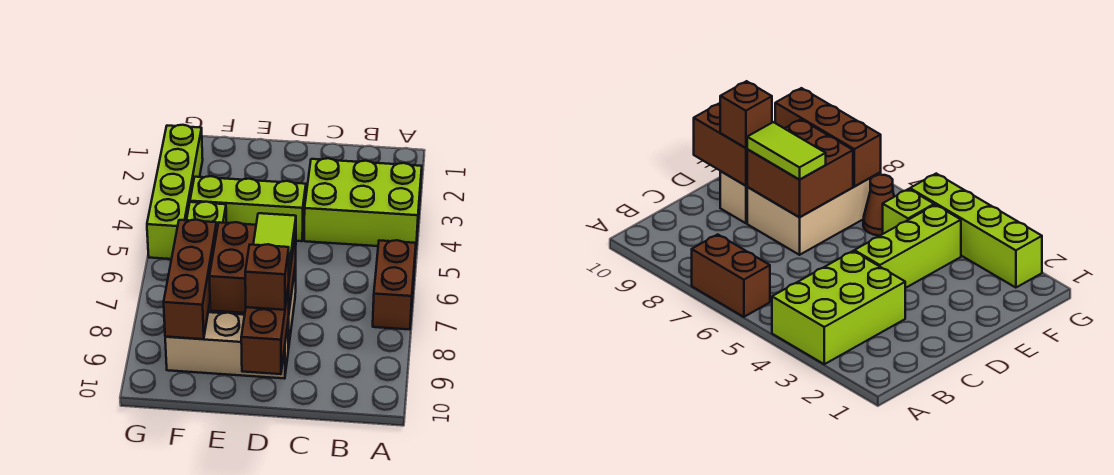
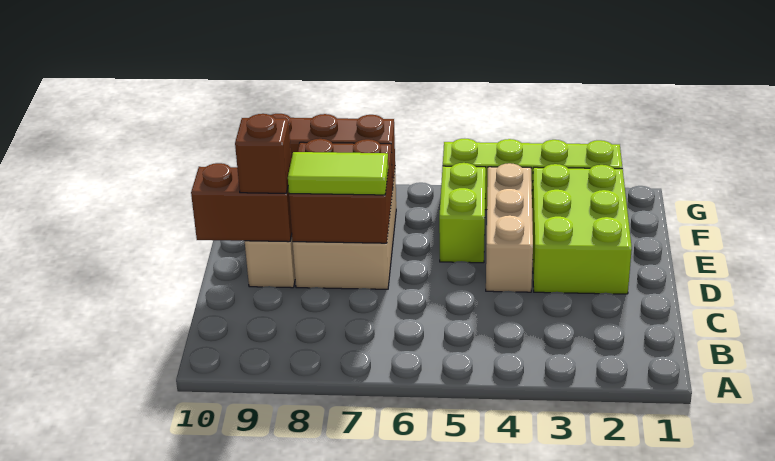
lime brick A3:C4 level 1 -> lime brick D2:F3 level 1
brown brick A6:A7 level 1 -> none
lime brick D4:F4 level 1 -> tan brick D4:F4 level 1
lime brick F5 level 1 -> lime brick E5:F5 level 1
brown cone F6 level 1 -> none

